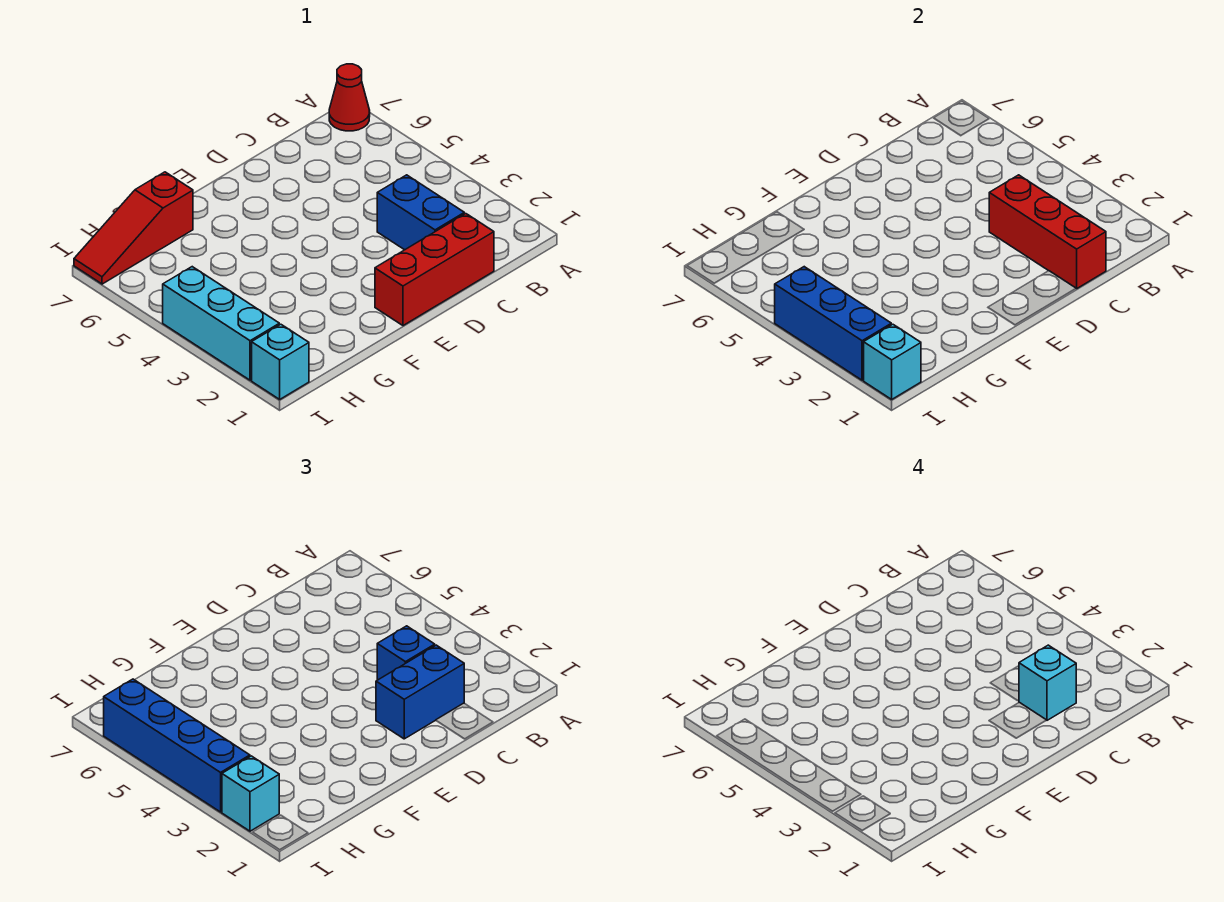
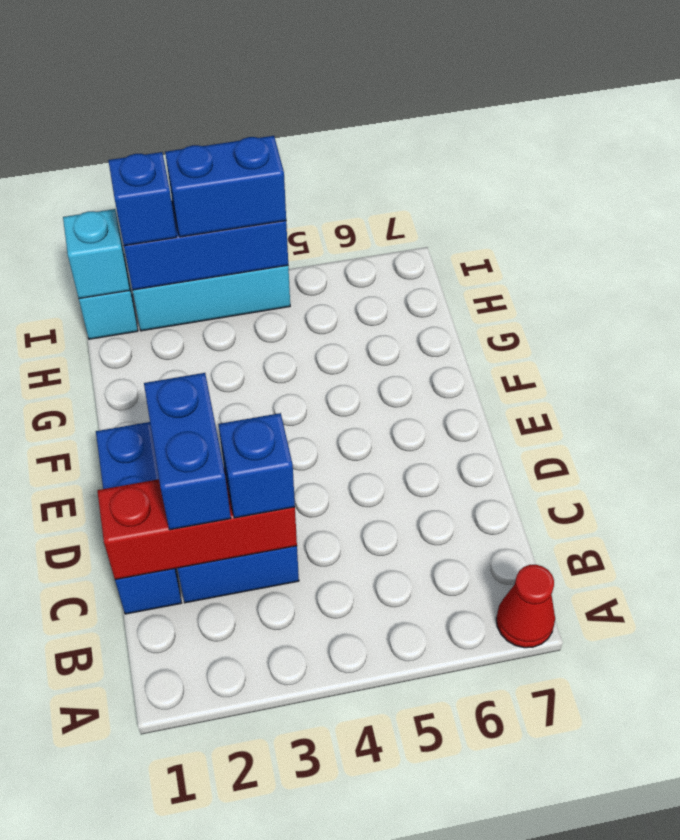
red brick C1:E1 level 1 -> blue brick C1:E1 level 1
cyan brick C2 level 4 -> none
red slope G7:I7 level 1 top G -> none
cyan brick I2 level 3 -> blue brick I2 level 3
blue brick I3:I6 level 3 -> blue brick I3:I4 level 3

